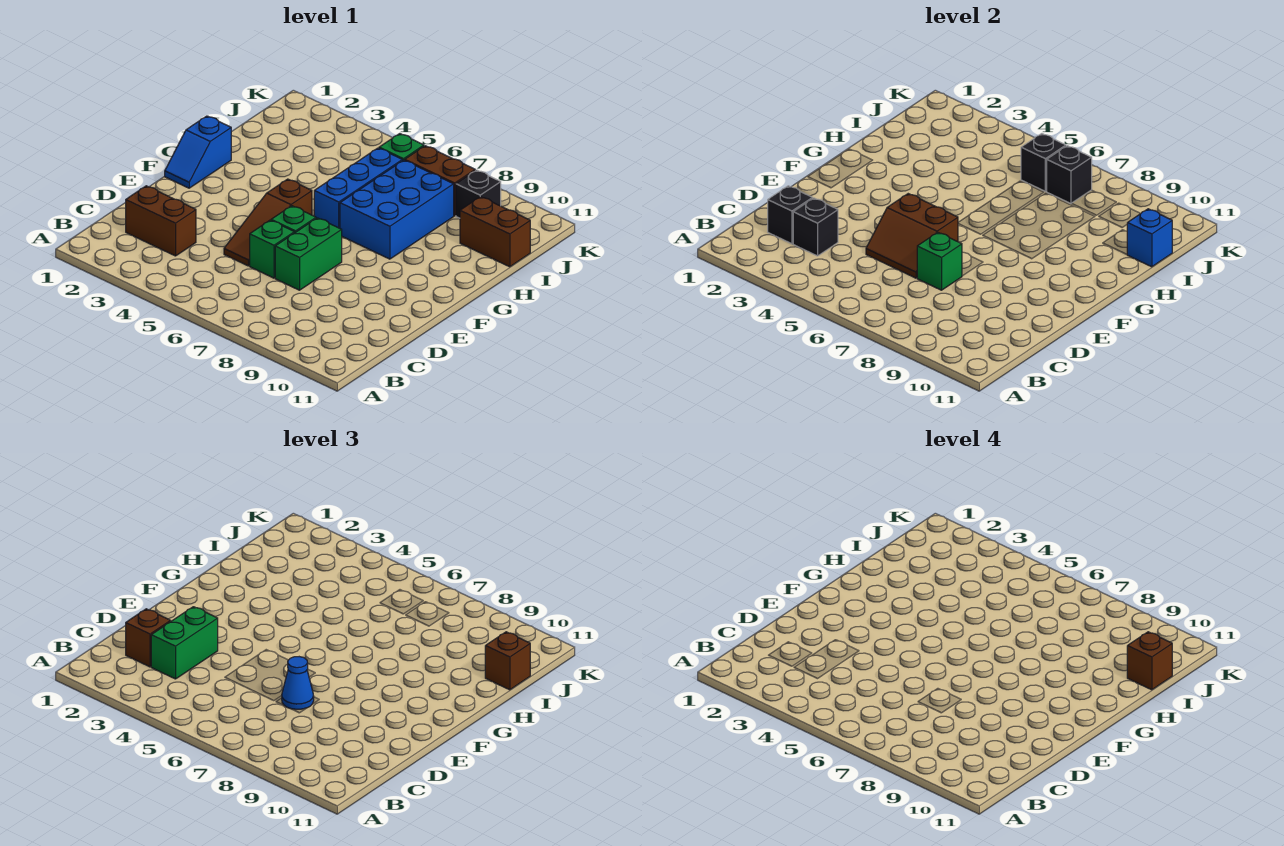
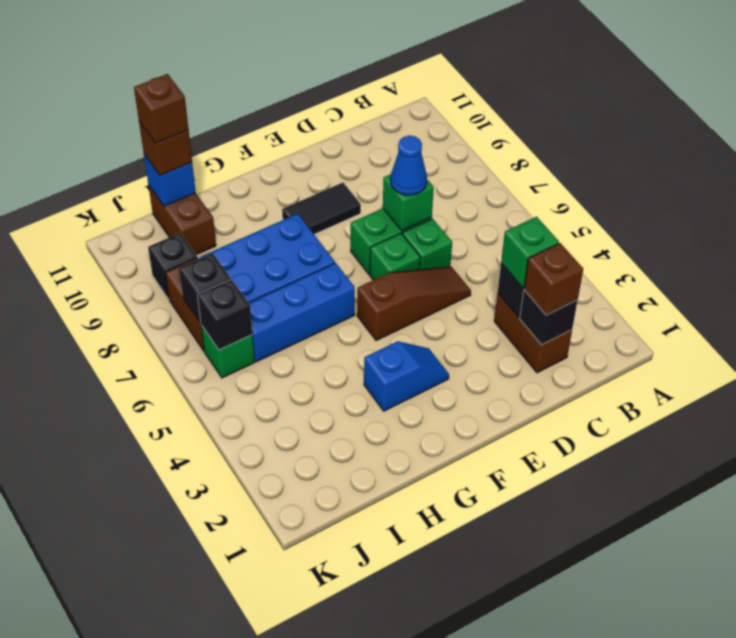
green brick C3:D3 level 3 -> green brick C3 level 3
brown slope D5:E6 level 2 top E -> none
none -> black tile E9:F9 level 1
blue slope F1:G1 level 1 top G -> blue slope F3:G3 level 1 top G

